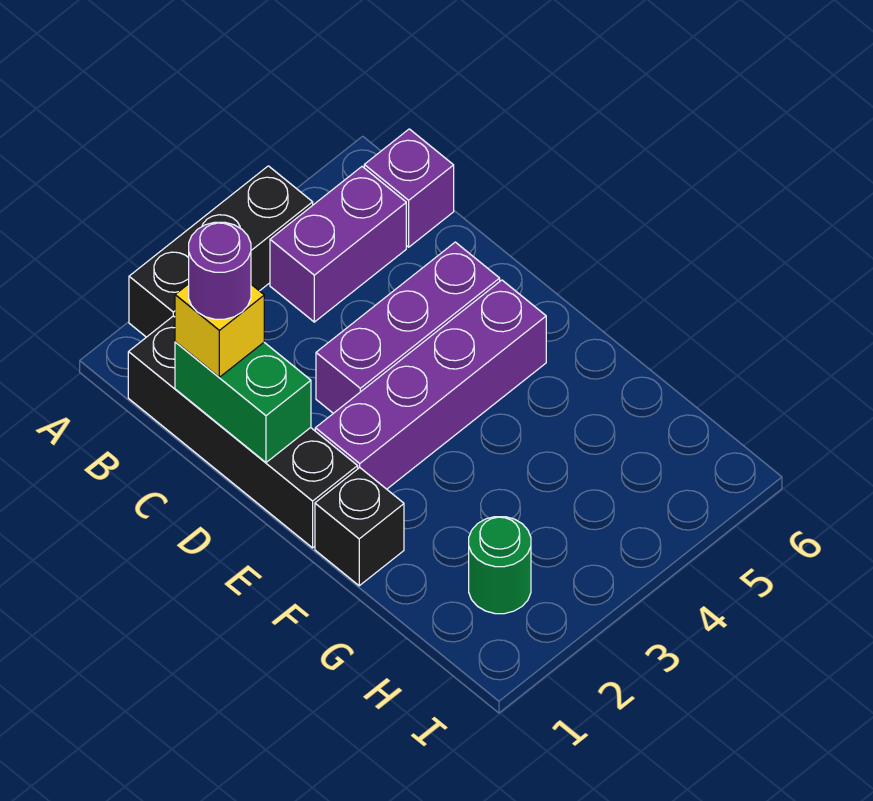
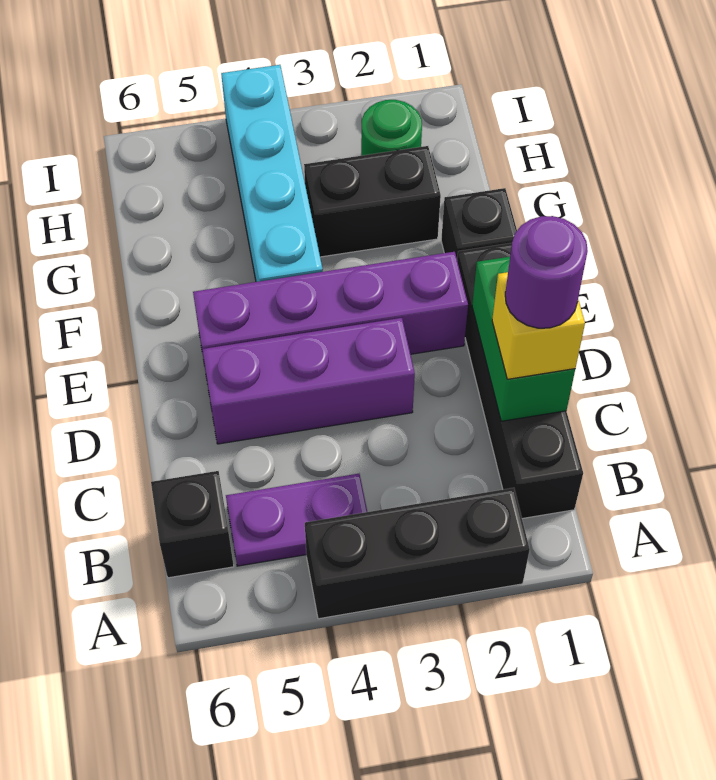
purple brick B4:B5 level 1 -> purple plate B4:B5 level 1
purple brick B6 level 1 -> black brick B6 level 1
none -> cyan brick F4:I4 level 1
none -> black brick G2:G3 level 1

